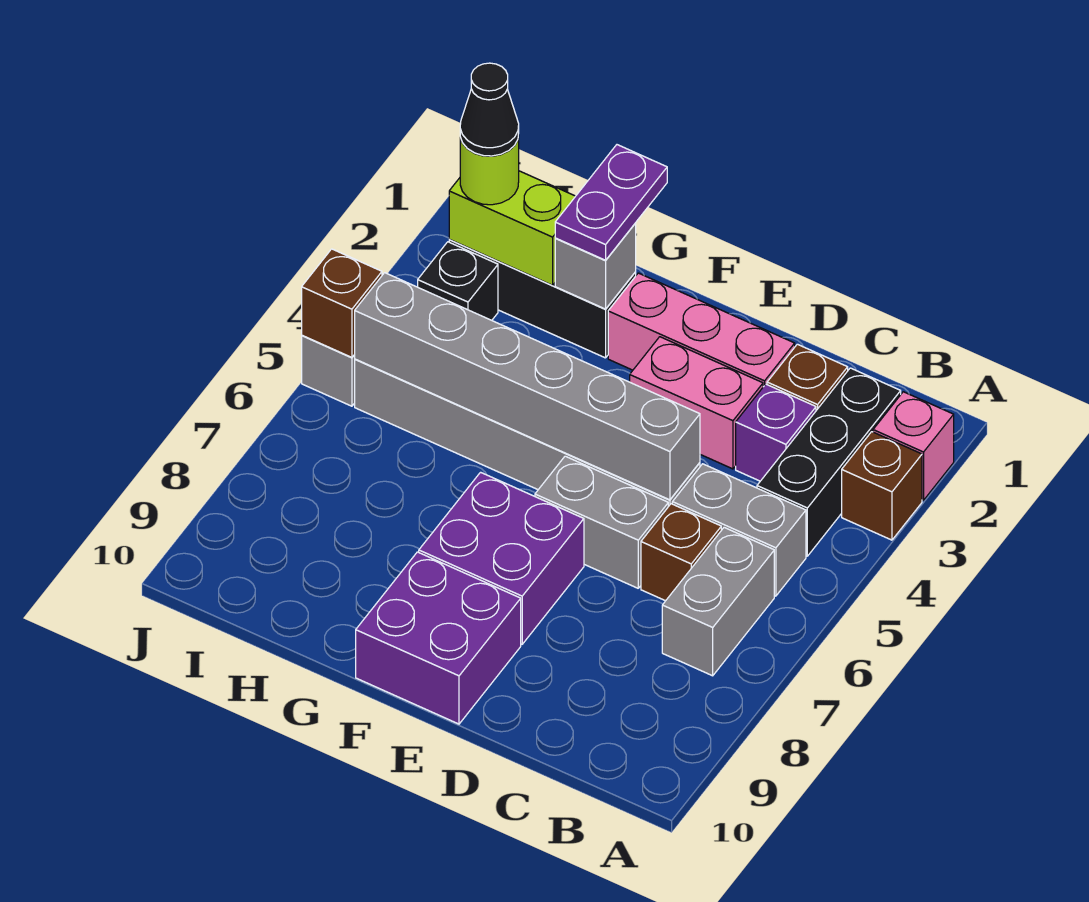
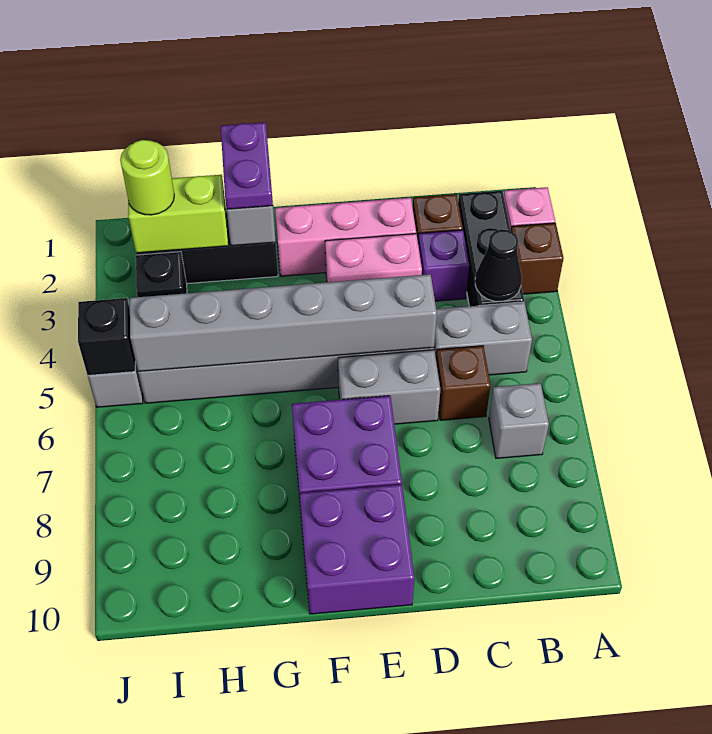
grey brick B6:B7 level 1 -> grey brick B7 level 1
black cone I2 level 4 -> black cone B4 level 2
brown brick J5 level 2 -> black brick J5 level 2

